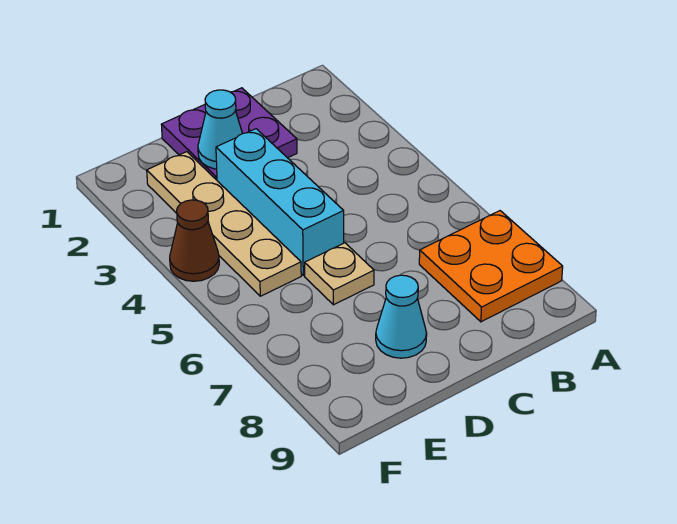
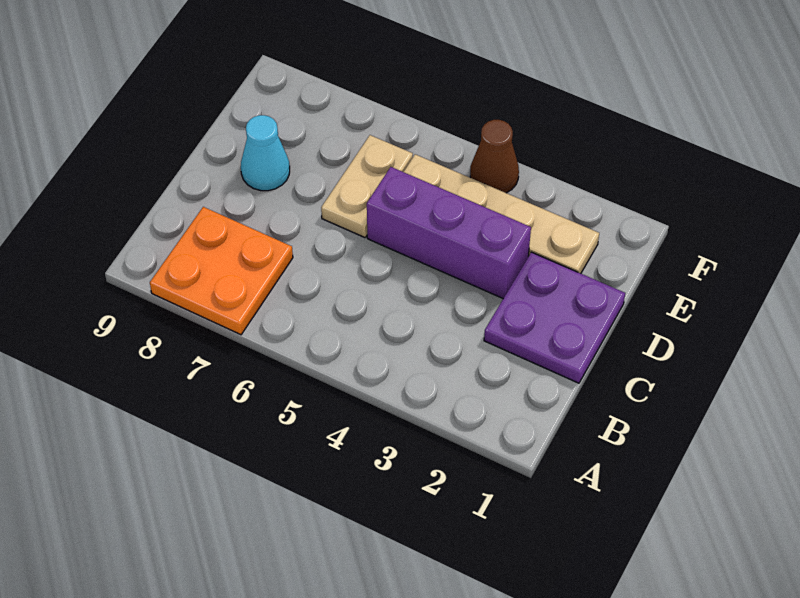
cyan cone D2 level 2 -> none
cyan brick D3:D5 level 1 -> purple brick D3:D5 level 1
tan plate D6 level 1 -> tan plate D6:E6 level 1

